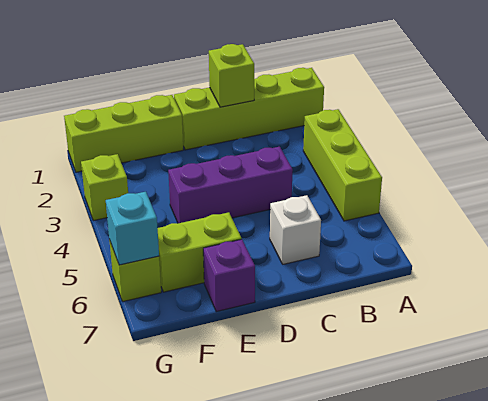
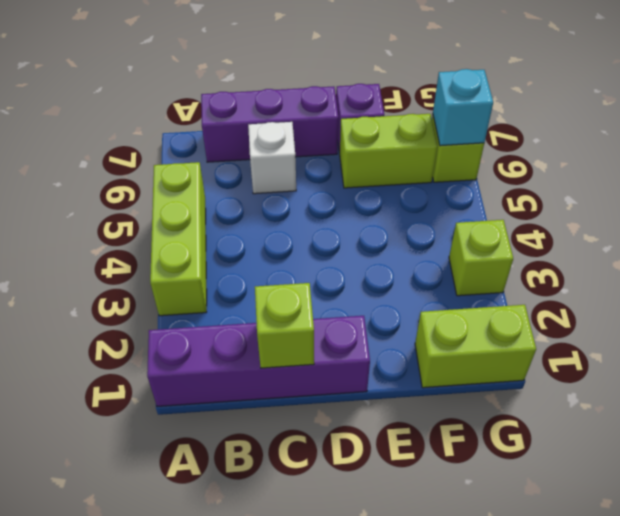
lime brick A1:D1 level 1 -> purple brick A1:D1 level 1
purple brick C4:E4 level 1 -> purple brick B7:D7 level 1
lime brick E1:G1 level 1 -> lime brick F1:G1 level 1

